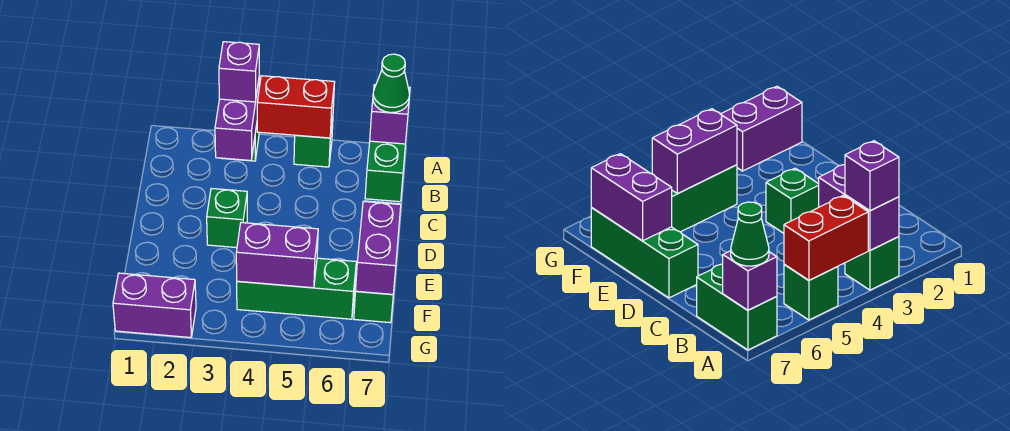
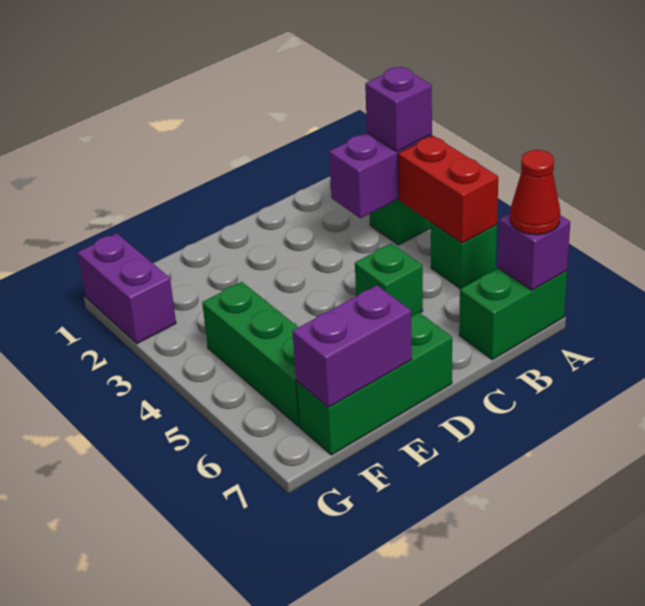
green cone A7 level 3 -> red cone A7 level 3
green brick D3 level 1 -> green brick C5 level 1
purple brick F4:F5 level 2 -> none

